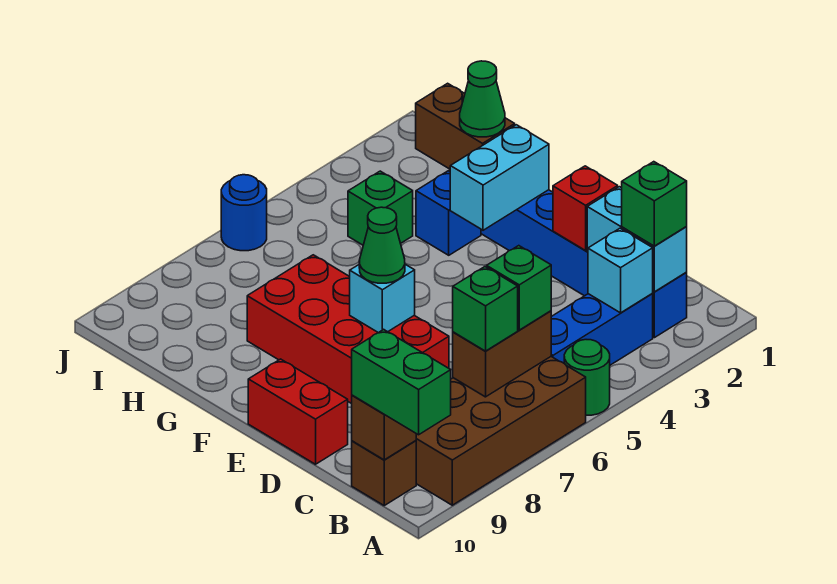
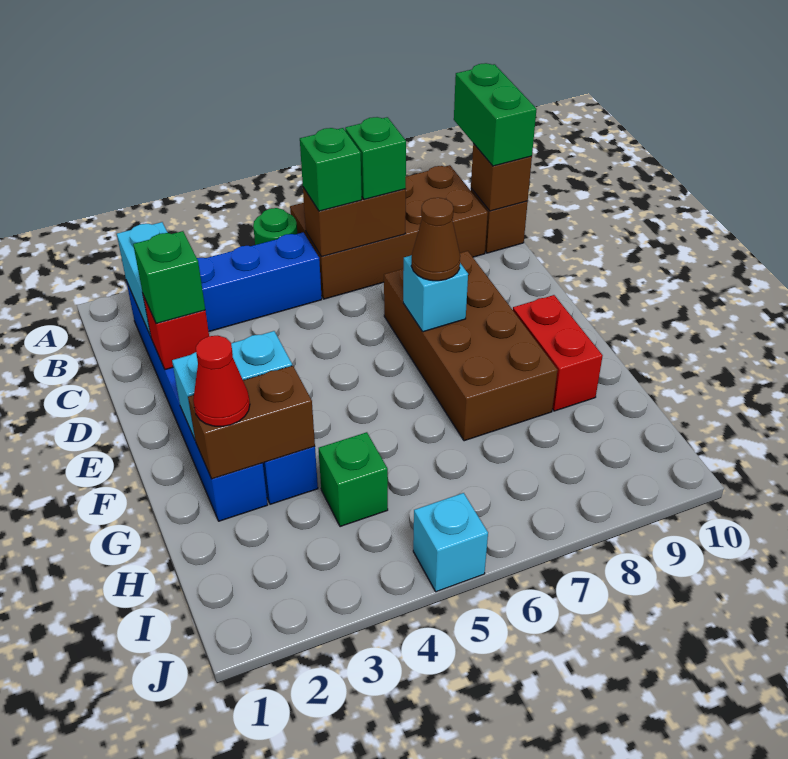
green brick B2 level 3 -> green brick D2 level 3
cyan brick B3 level 2 -> cyan brick J5 level 1
red brick D7:G8 level 1 -> brown brick D7:G8 level 1
red brick D10:E10 level 1 -> red brick F9:G9 level 1
green cone E7 level 3 -> brown cone E7 level 3
brown brick G2:H2 level 2 -> brown brick G2:G3 level 2
green cone G2 level 3 -> red cone G2 level 3
blue round brick J6 level 1 -> none

